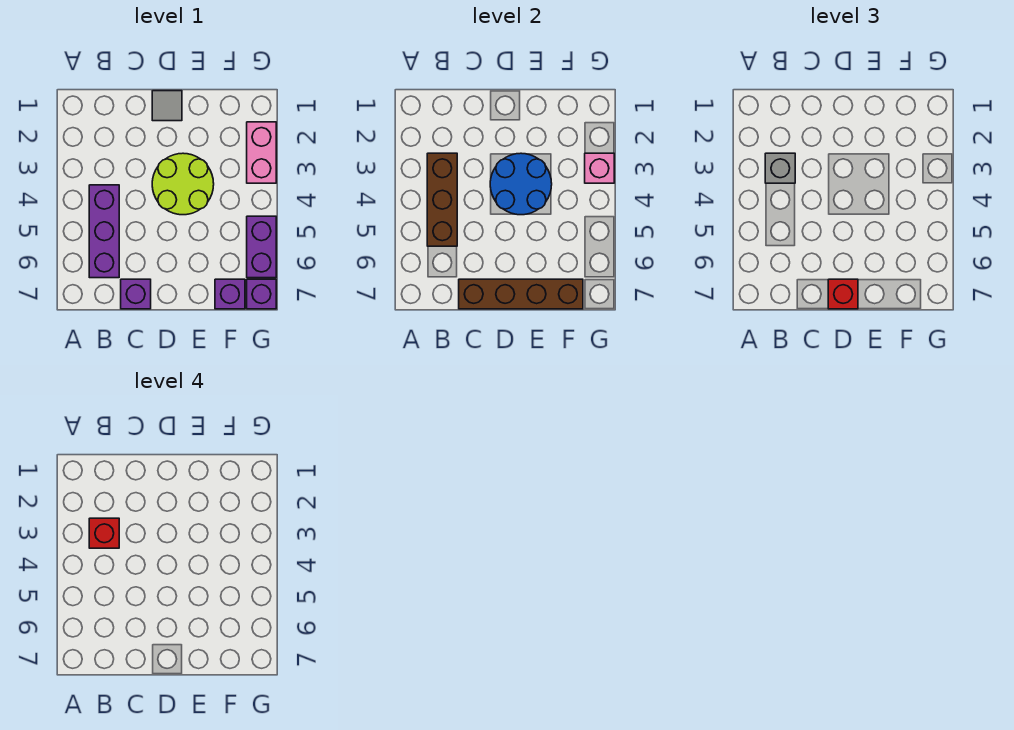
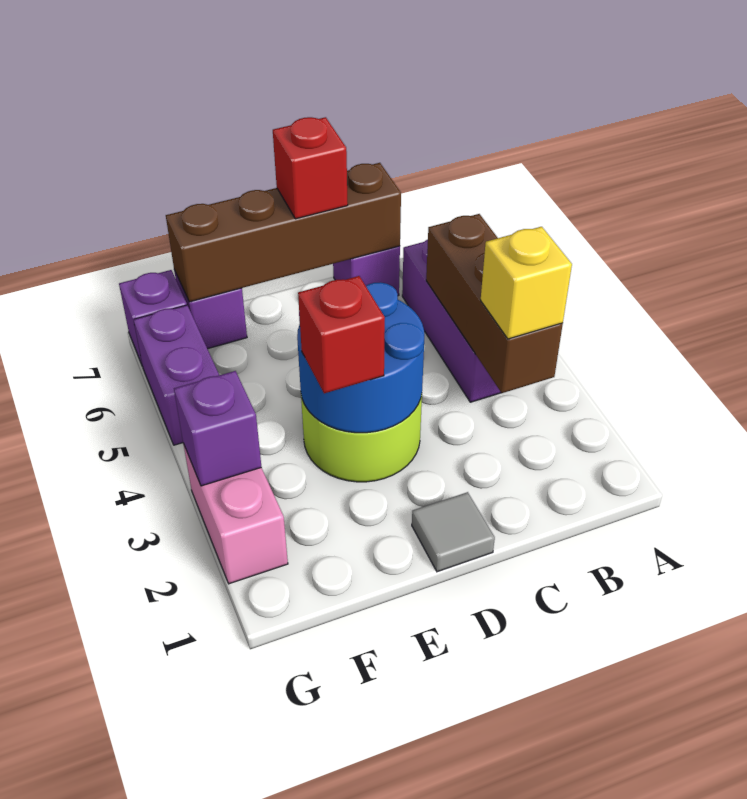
grey brick B3 level 3 -> yellow brick B3 level 3
red brick B3 level 4 -> red brick E3 level 3
pink brick G3 level 2 -> purple brick G3 level 2

